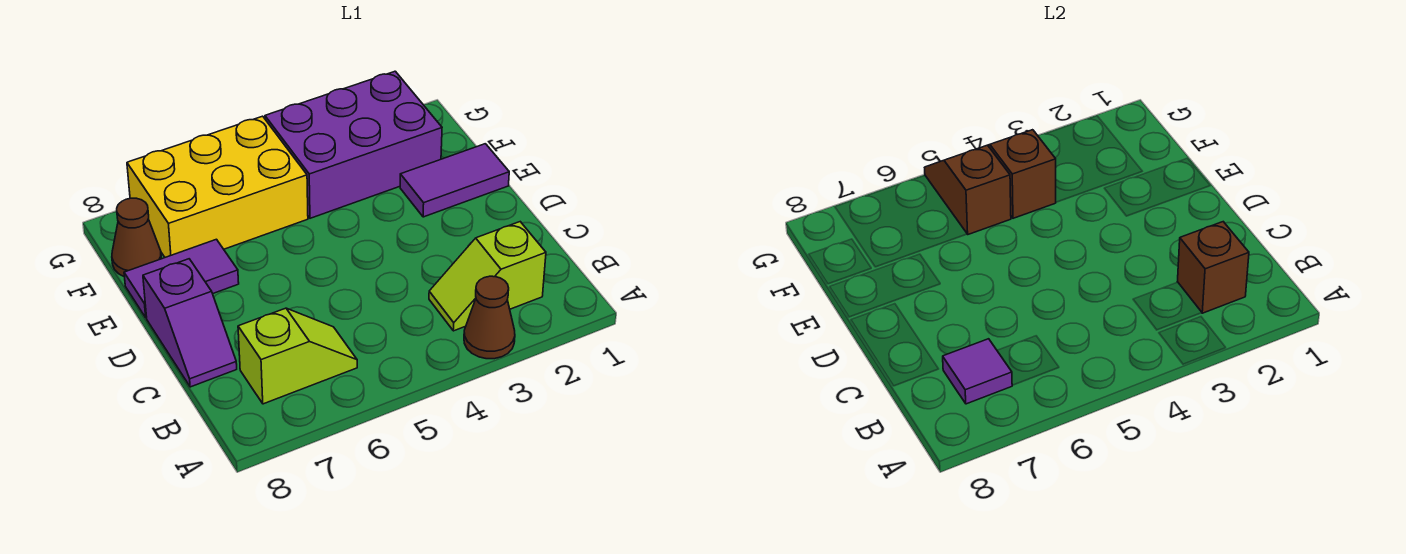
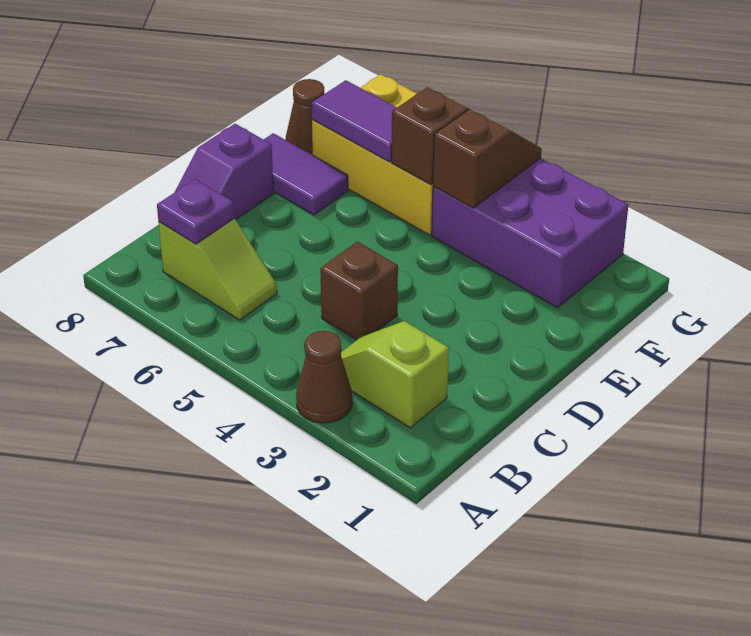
brown brick B2 level 2 -> brown brick C4 level 1
purple tile B7 level 2 -> purple plate B7 level 2
purple tile E1:E2 level 1 -> purple tile F6:F7 level 2

